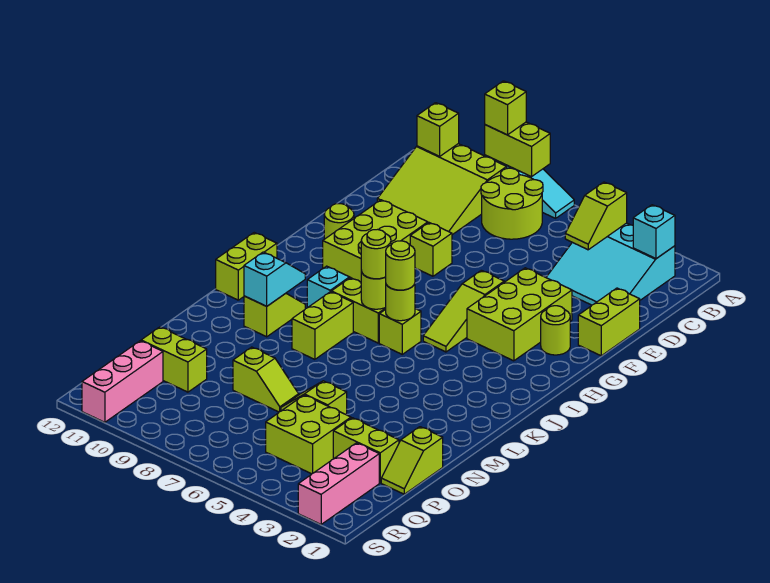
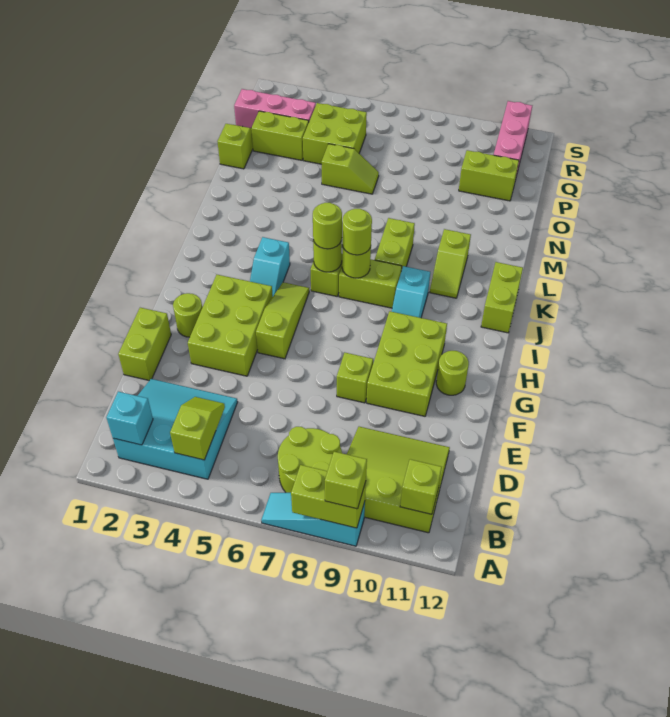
cyan slope K10:L10 level 2 top L -> cyan slope I4:J4 level 1 top J
lime slope O7:O8 level 1 top 8 -> none
pink brick Q2:S2 level 1 -> pink brick Q1:Q3 level 1

